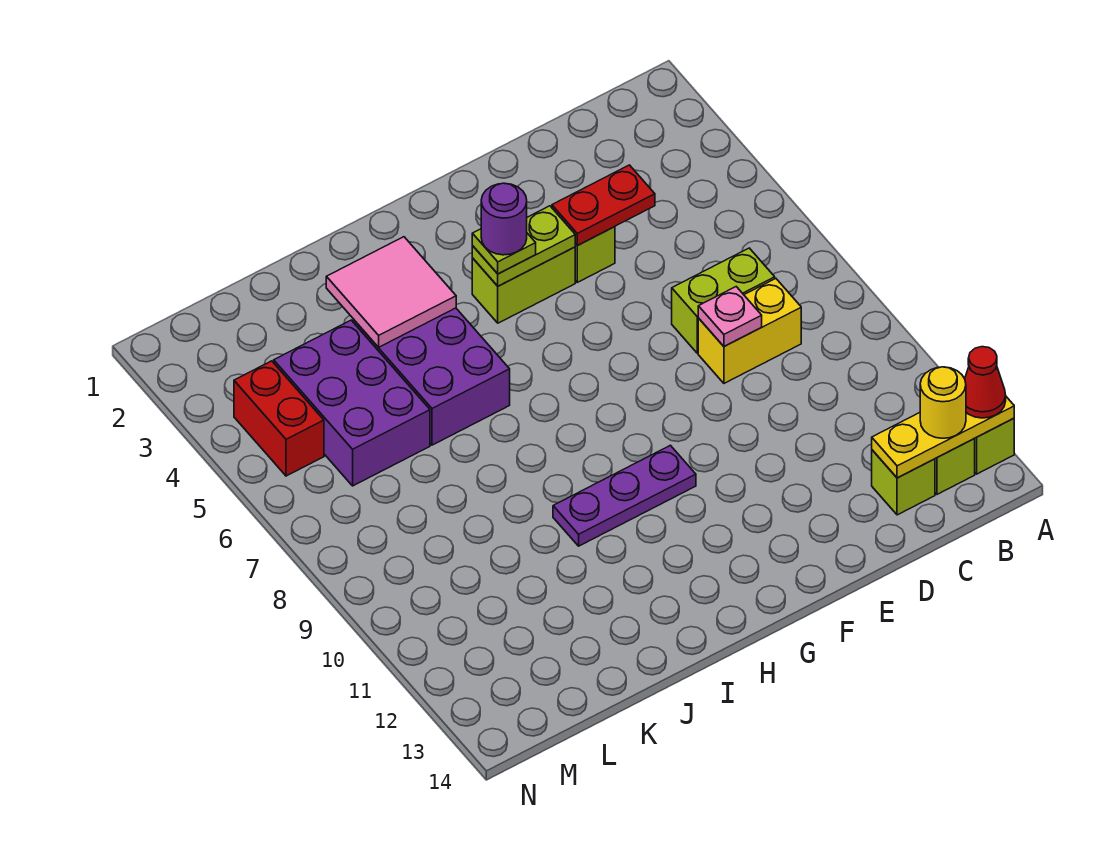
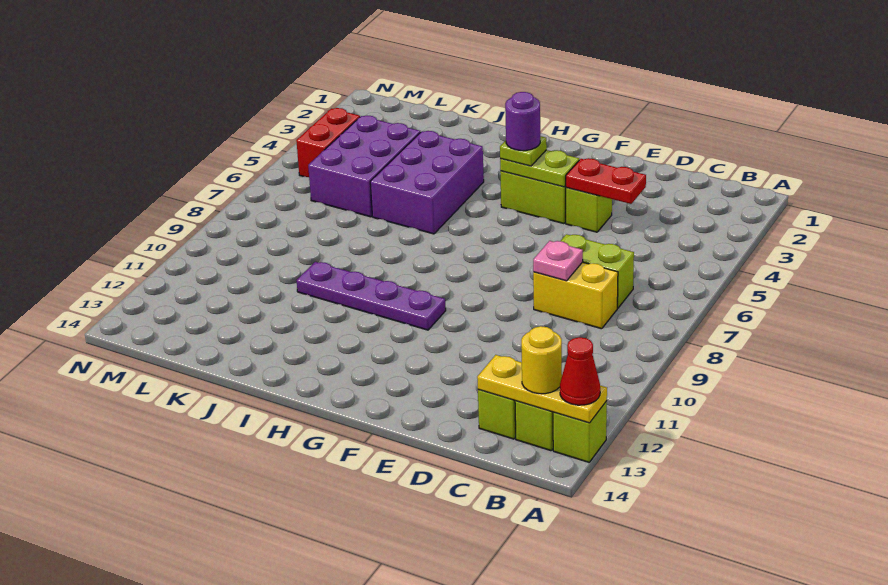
purple plate G10:I10 level 1 -> purple plate G10:J10 level 1
pink tile I3:J4 level 2 -> none

